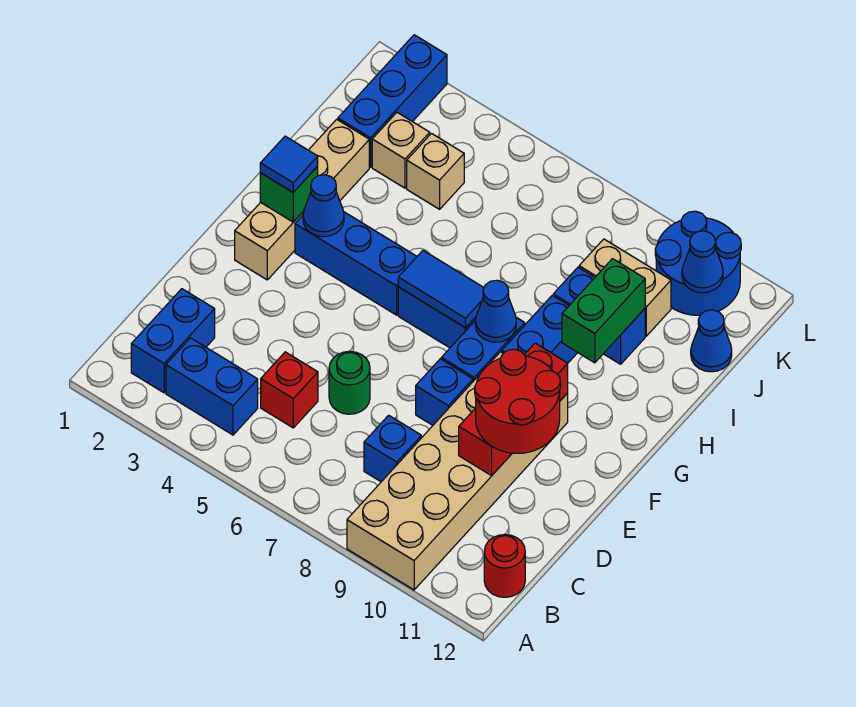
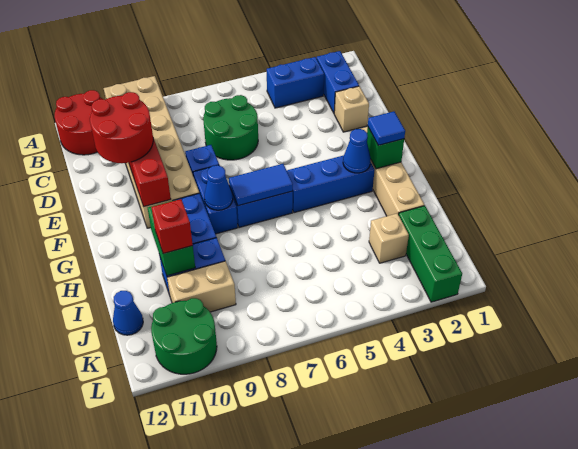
red round brick B12 level 1 -> red round brick A11:B12 level 1
red brick C5 level 1 -> red brick I10 level 3
blue brick C8 level 1 -> none
green round brick D6 level 1 -> green round brick C6:D7 level 1
blue brick J2:L2 level 1 -> green brick J2:L2 level 1
tan brick J4 level 1 -> tan brick D2 level 1
blue round brick K10:L11 level 1 -> green round brick K10:L11 level 1
blue cone K11 level 2 -> none

